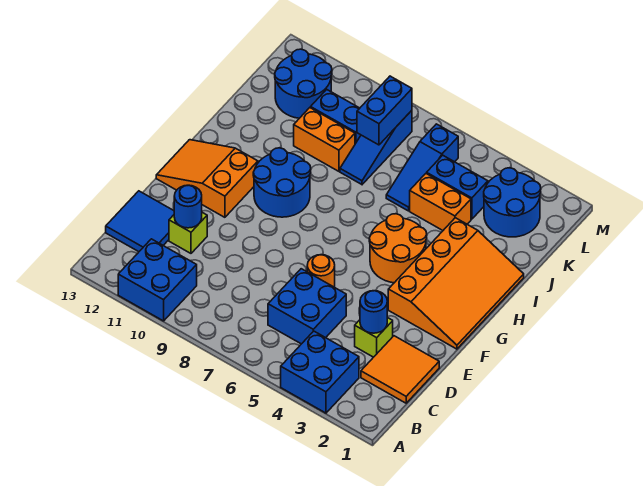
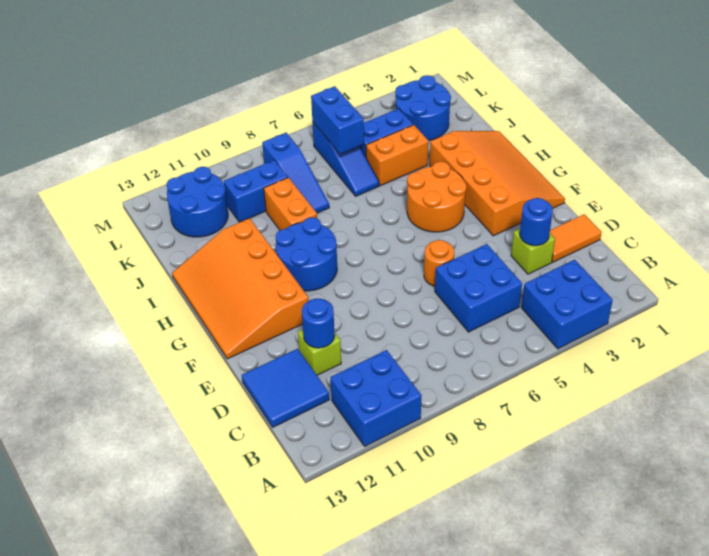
orange tile C1:D2 level 1 -> orange tile D1:D2 level 1
orange slope F11:G13 level 1 top 11 -> orange slope F11:I13 level 1 top 11
orange brick J9:J10 level 1 -> orange brick I9:J9 level 1
blue brick K8:L8 level 2 -> blue brick K6:L6 level 2

